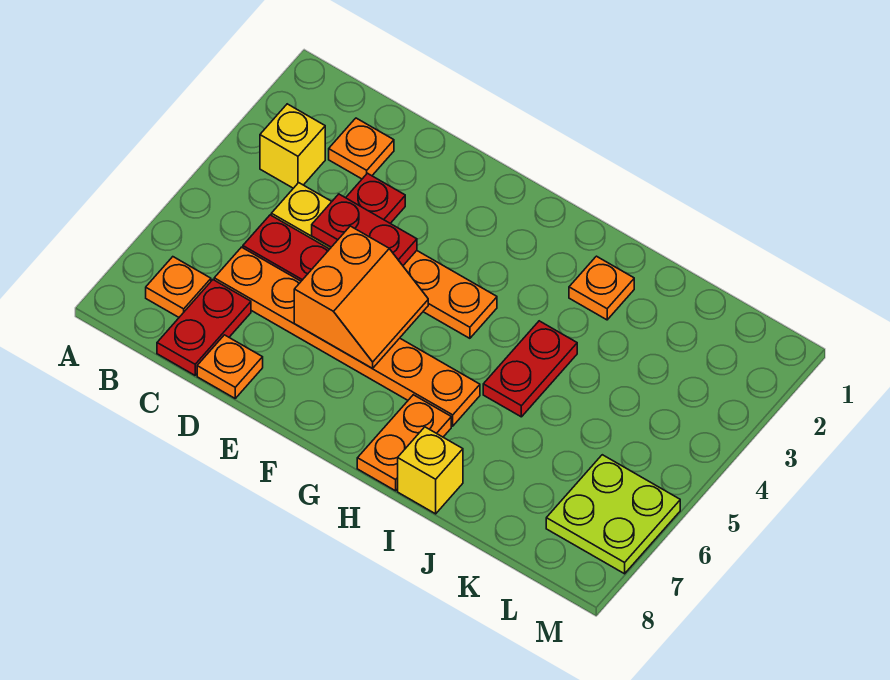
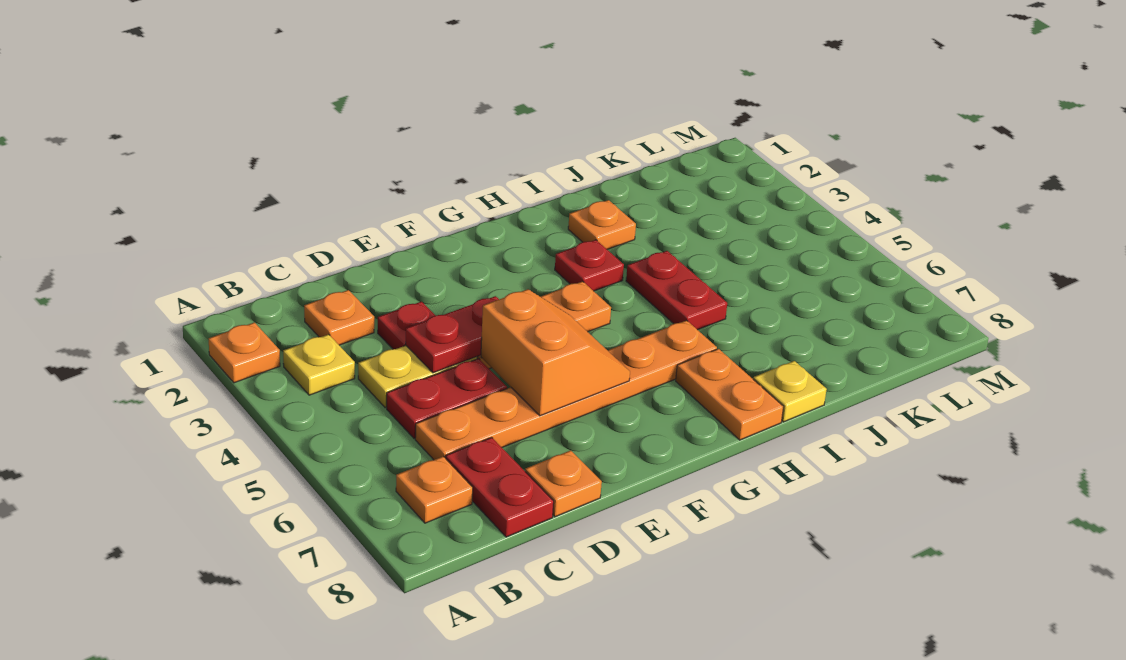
none -> orange plate A2 level 1
yellow brick B3 level 1 -> yellow plate B3 level 1
none -> red plate H3 level 1
yellow brick I8 level 1 -> yellow plate I8 level 1
lime plate L6:M7 level 1 -> none

